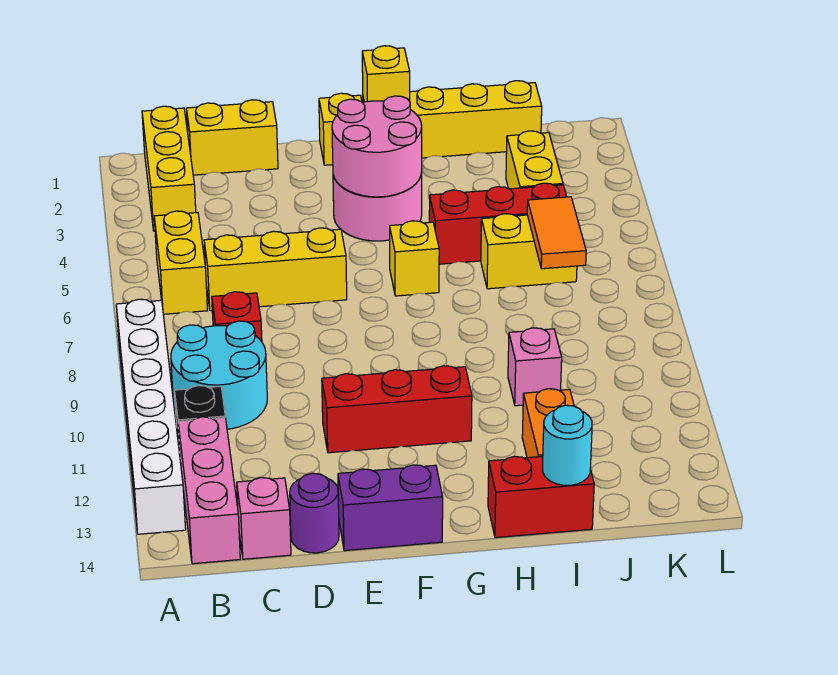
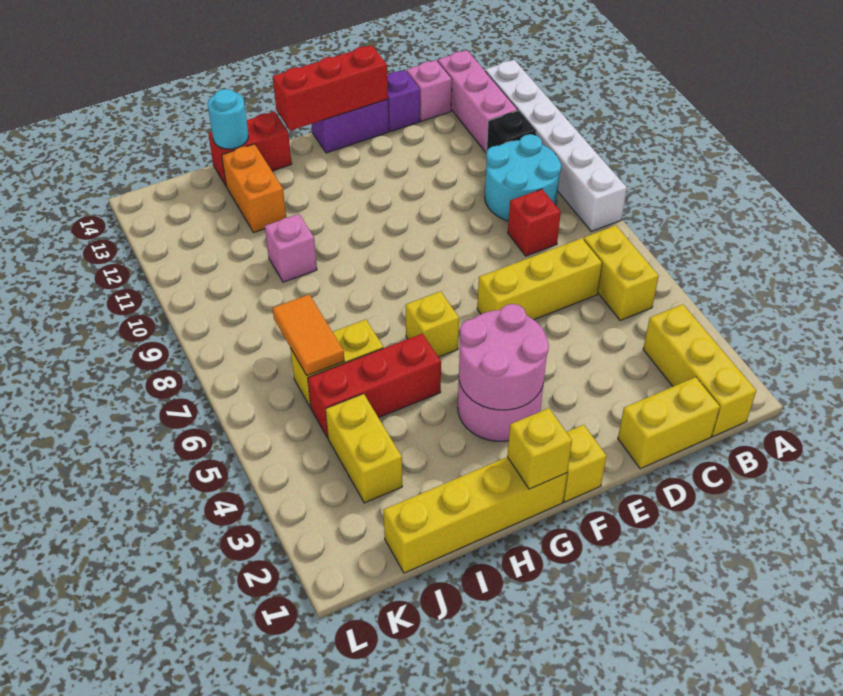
purple round brick D14 level 1 -> purple brick D14 level 1
red brick E11:G11 level 1 -> red brick E14:G14 level 2

